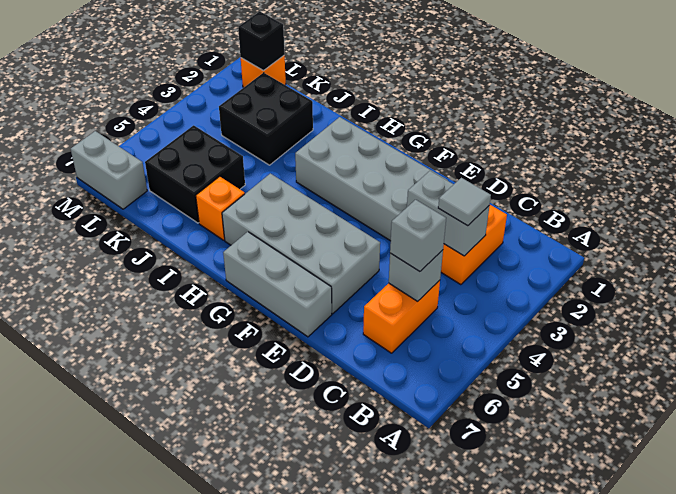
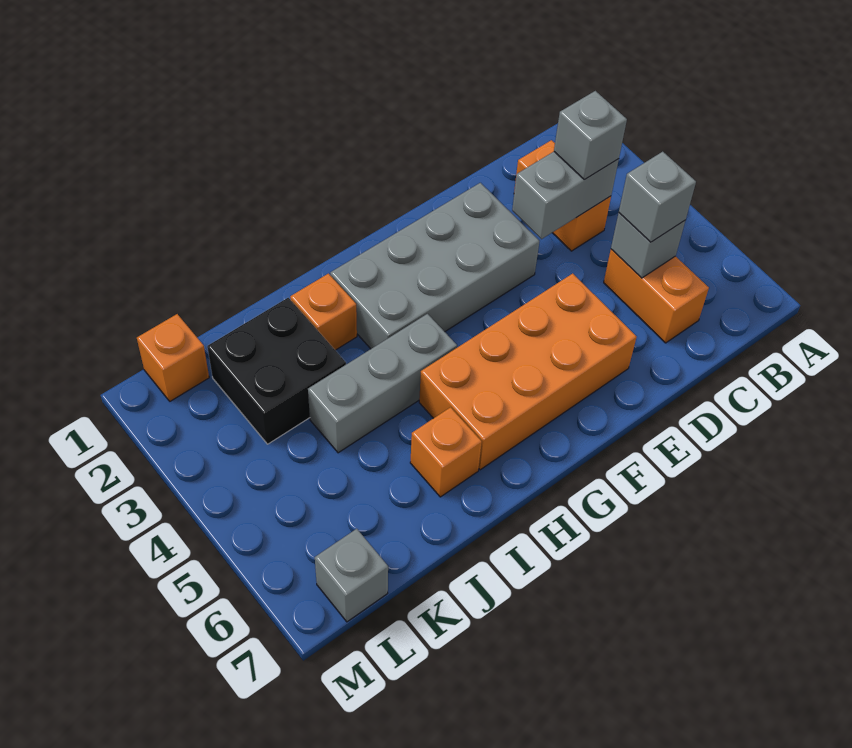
grey tile C3 level 3 -> grey brick C3 level 3
grey brick E5:H6 level 1 -> orange brick E5:H6 level 1
grey brick E7:G7 level 1 -> grey brick H4:J4 level 1
none -> orange brick I2 level 1
black brick J5:K6 level 1 -> none
black brick L1 level 2 -> none
grey brick L7:M7 level 1 -> grey brick L7 level 1

